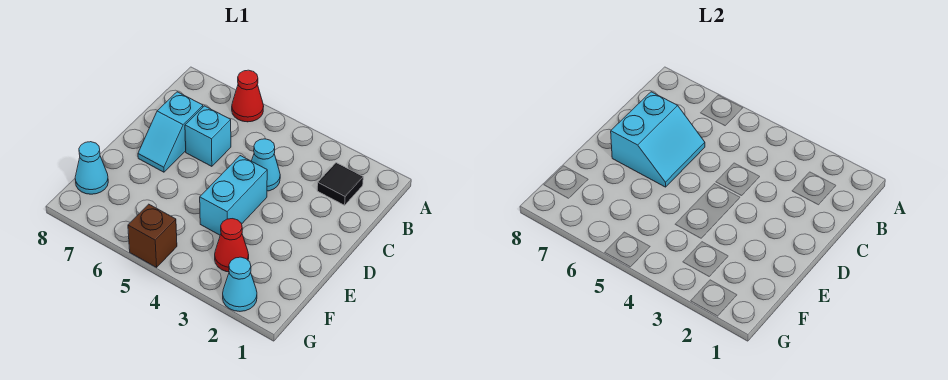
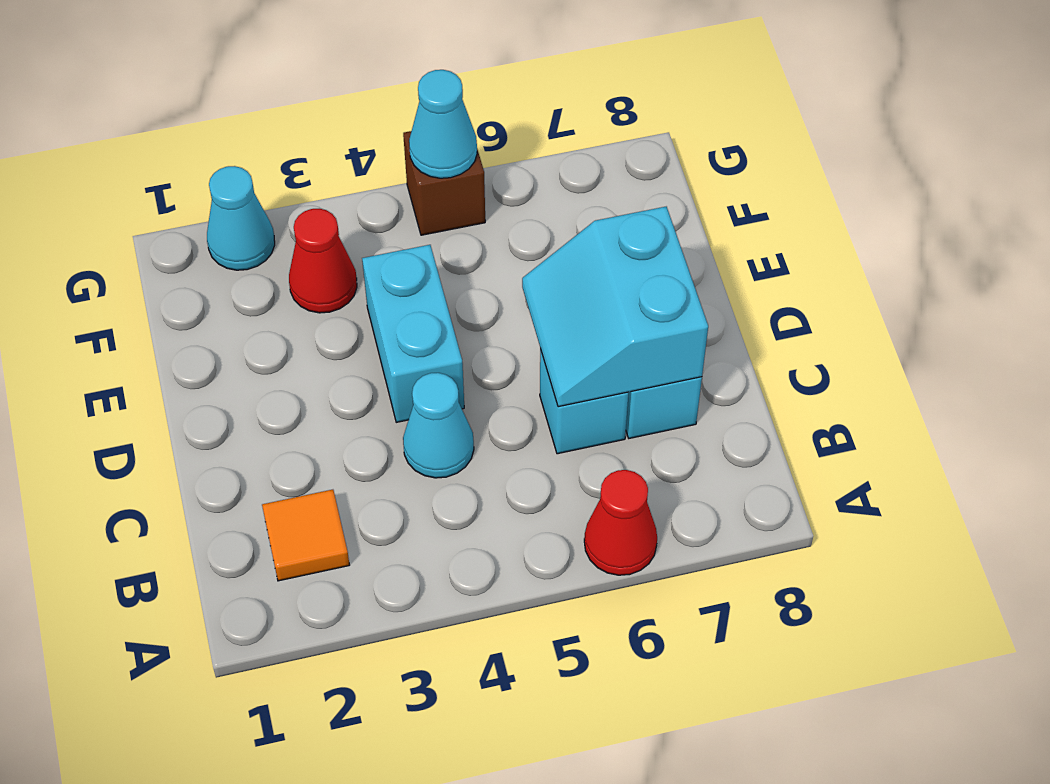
black tile B2 level 1 -> orange tile B2 level 1
cyan cone F8 level 1 -> cyan cone G5 level 2

